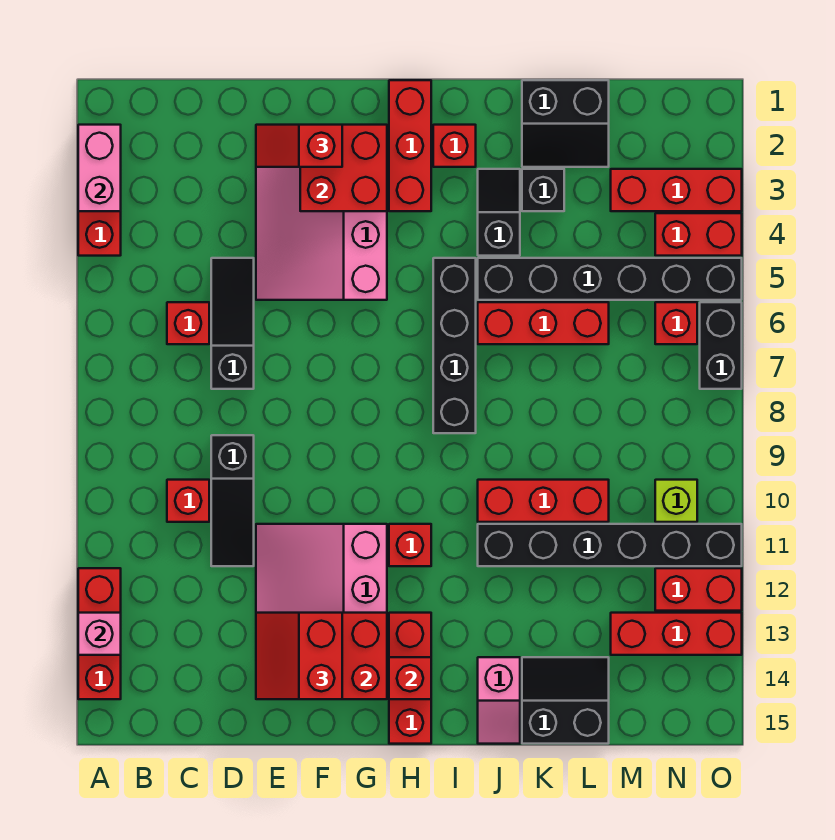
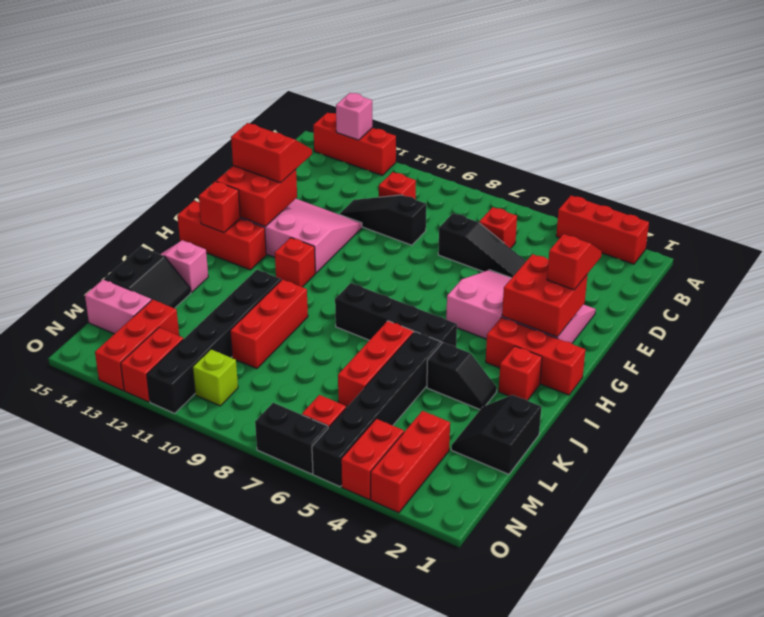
pink brick A2:A3 level 2 -> pink brick M14:M15 level 1
black brick K3 level 1 -> none

